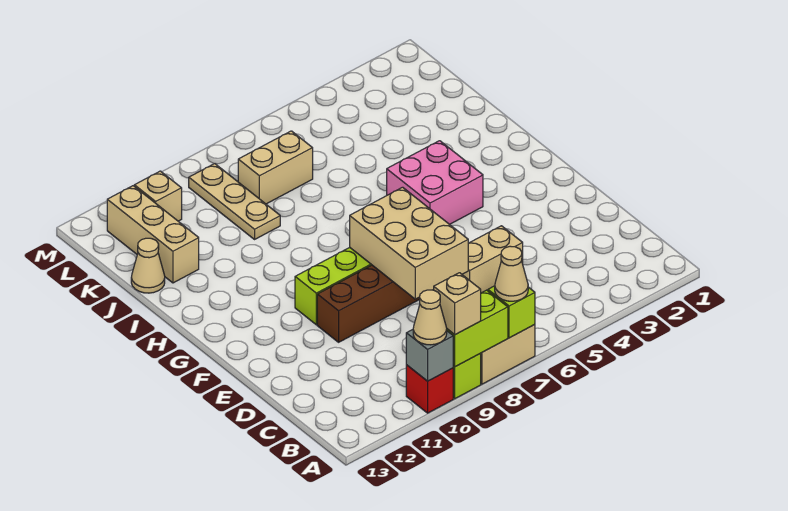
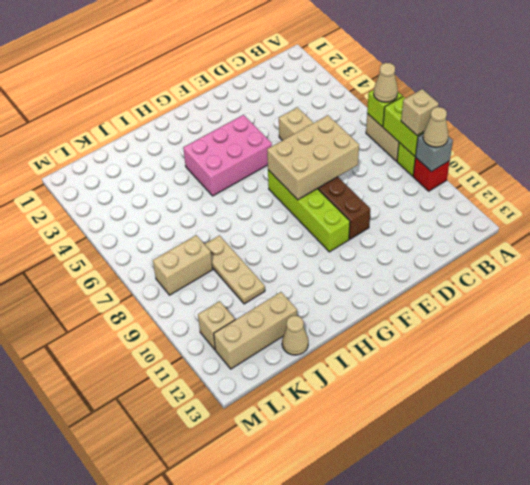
pink brick G4:H5 level 1 -> pink brick F4:H5 level 1
tan plate J9:L9 level 1 -> tan plate J8:J10 level 1
tan brick K7:K8 level 1 -> tan brick K8:L8 level 1

